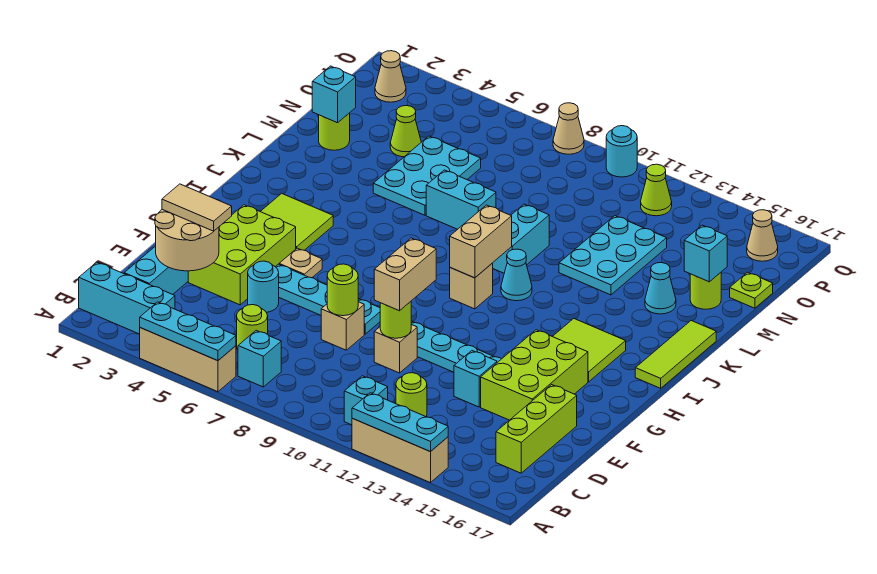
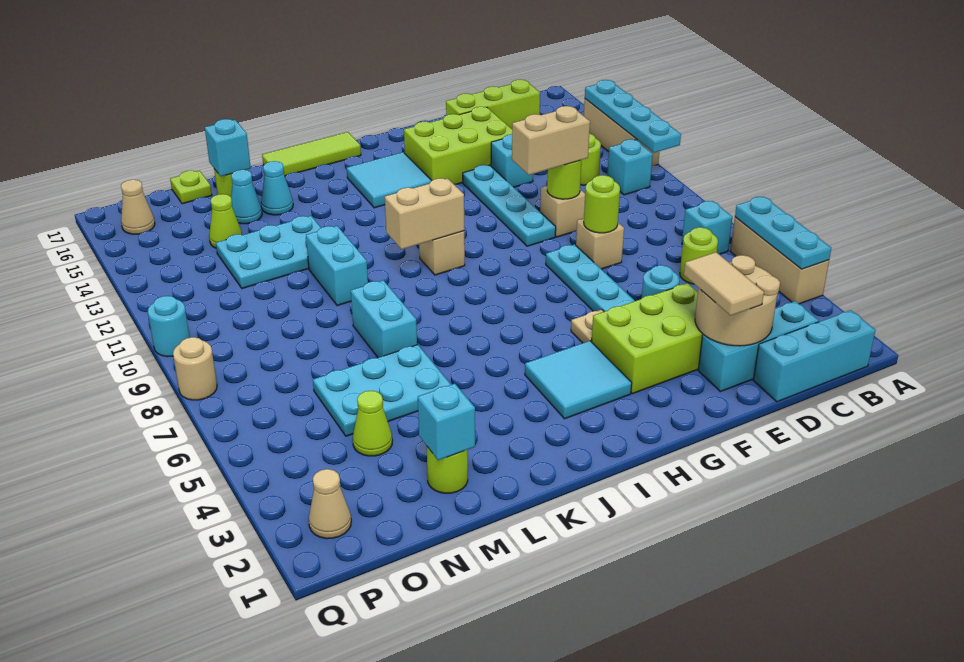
cyan plate A12:A14 level 2 -> cyan plate A11:A14 level 2
cyan brick B1:B3 level 1 -> cyan brick B1:D1 level 1
lime tile H3:I4 level 1 -> cyan tile H3:I4 level 1
lime tile H14:I15 level 1 -> cyan tile H14:I15 level 1
cyan cone J11 level 1 -> cyan cone M15 level 1
cyan brick K10:L10 level 1 -> cyan brick L10:L11 level 1
lime cone P12 level 1 -> lime cone N14 level 1
tan cone Q8 level 1 -> tan round brick Q8 level 1

